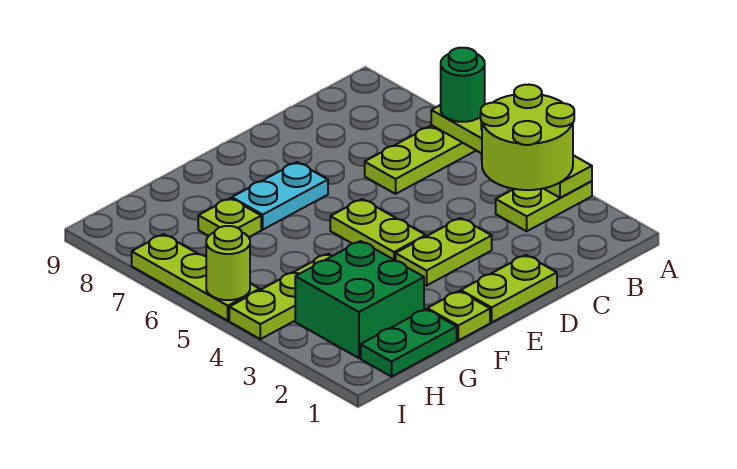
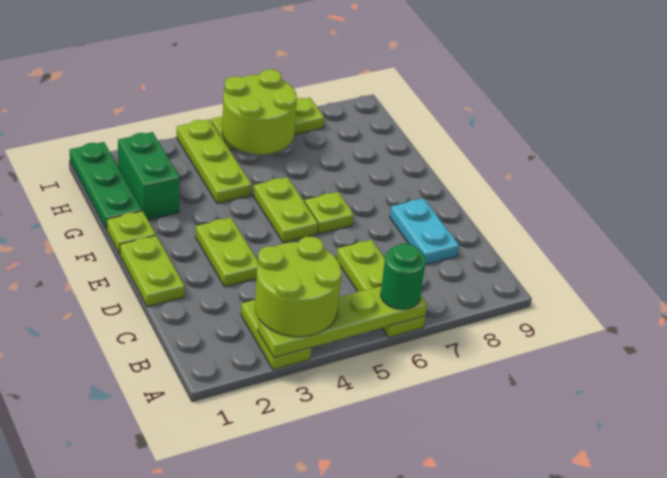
lime plate E4:E5 level 1 -> lime plate E5:F5 level 1
cyan plate E7:F7 level 1 -> cyan plate C8:D8 level 1
green plate G1:H1 level 1 -> green plate G1:I1 level 1
green brick G2:H3 level 1 -> green brick G2:H2 level 1
lime plate G7 level 1 -> lime plate E6 level 1
lime round brick I5 level 2 -> lime round brick H5:I6 level 2

